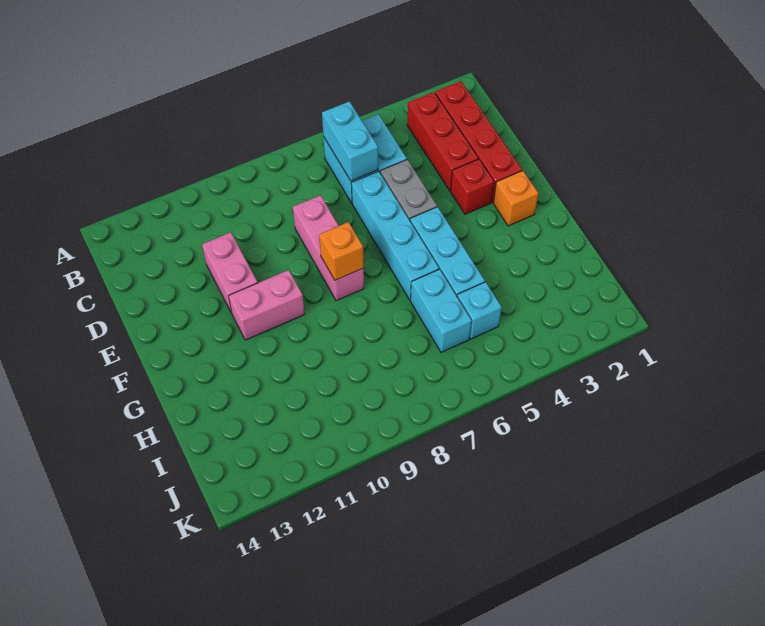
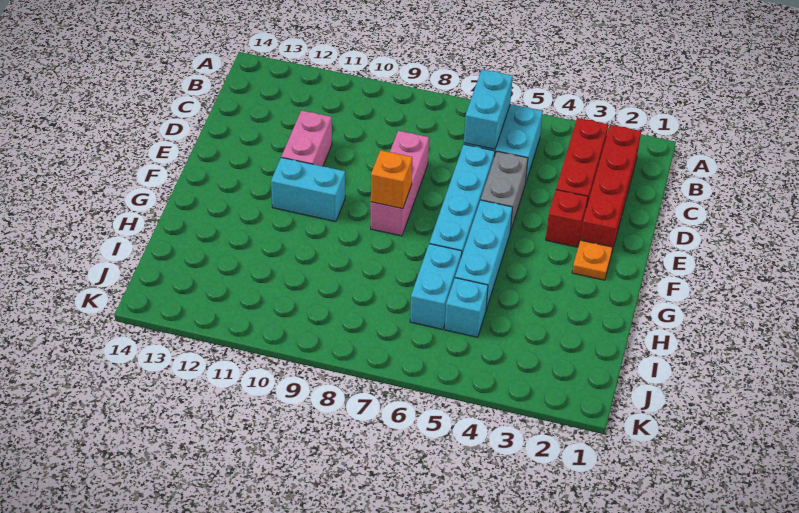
orange brick F2 level 1 -> orange plate F2 level 1
pink brick F10:F11 level 1 -> cyan brick F10:F11 level 1

